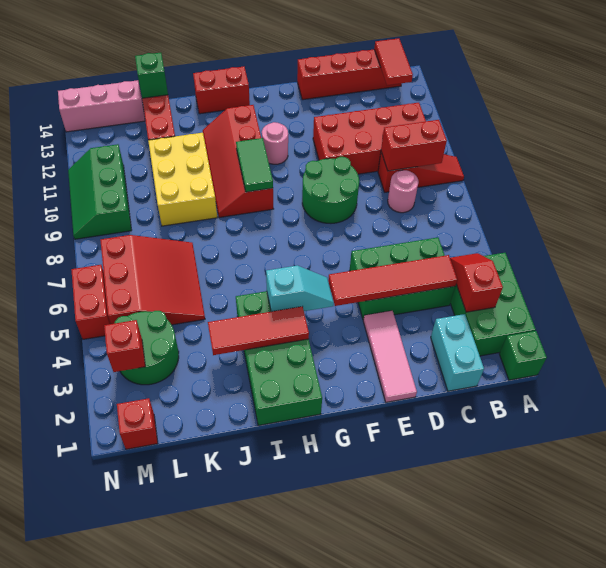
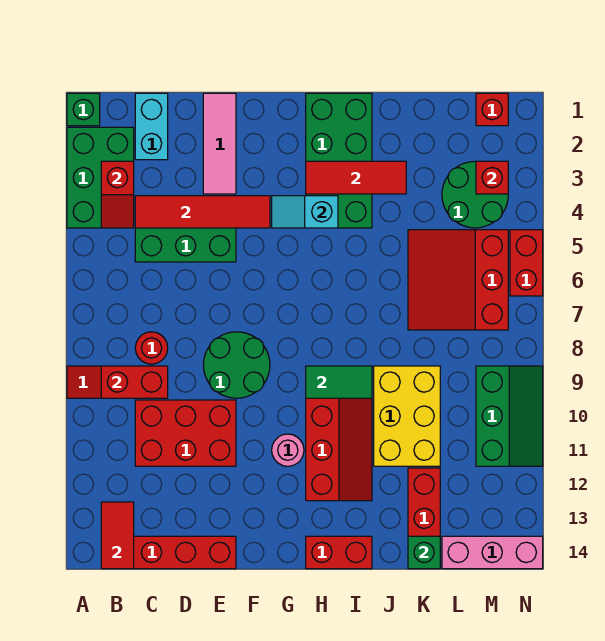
red brick B10:E11 level 1 -> red brick C10:E11 level 1
pink round brick C8 level 1 -> red round brick C8 level 1
green tile H9:H10 level 2 -> green tile H9:I9 level 2

